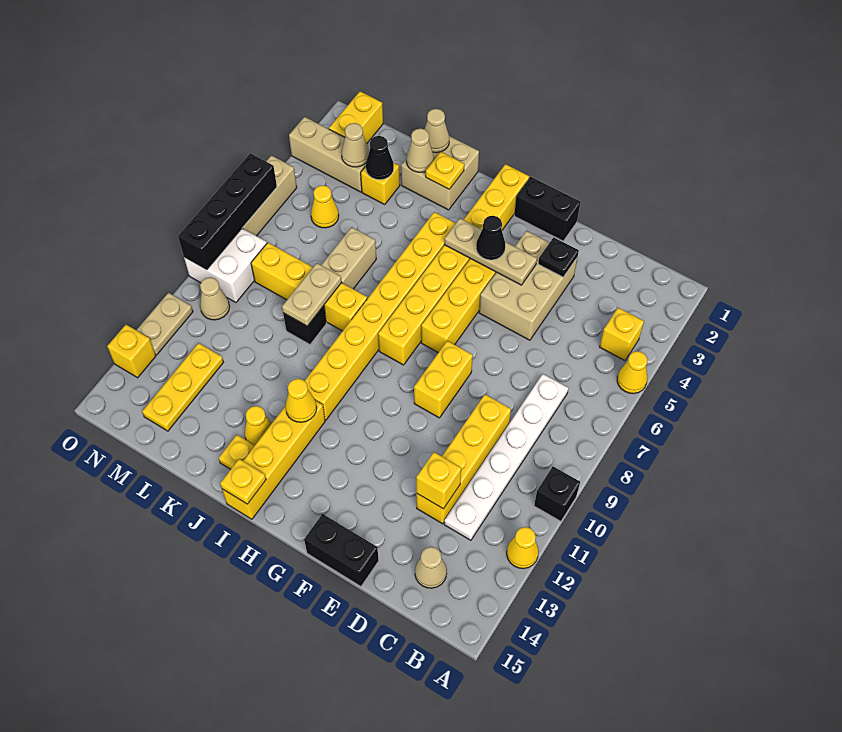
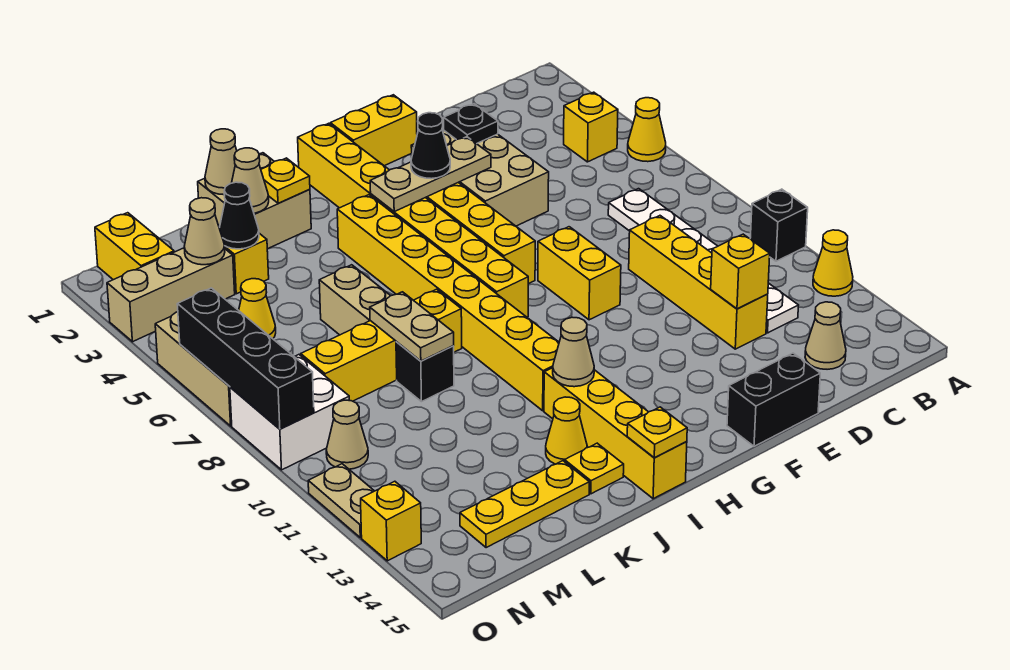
black brick F1:G1 level 1 -> yellow brick F1:G1 level 1
yellow cone I12 level 2 -> tan cone I12 level 2
yellow plate M12:M14 level 1 -> yellow plate K14:M14 level 1

